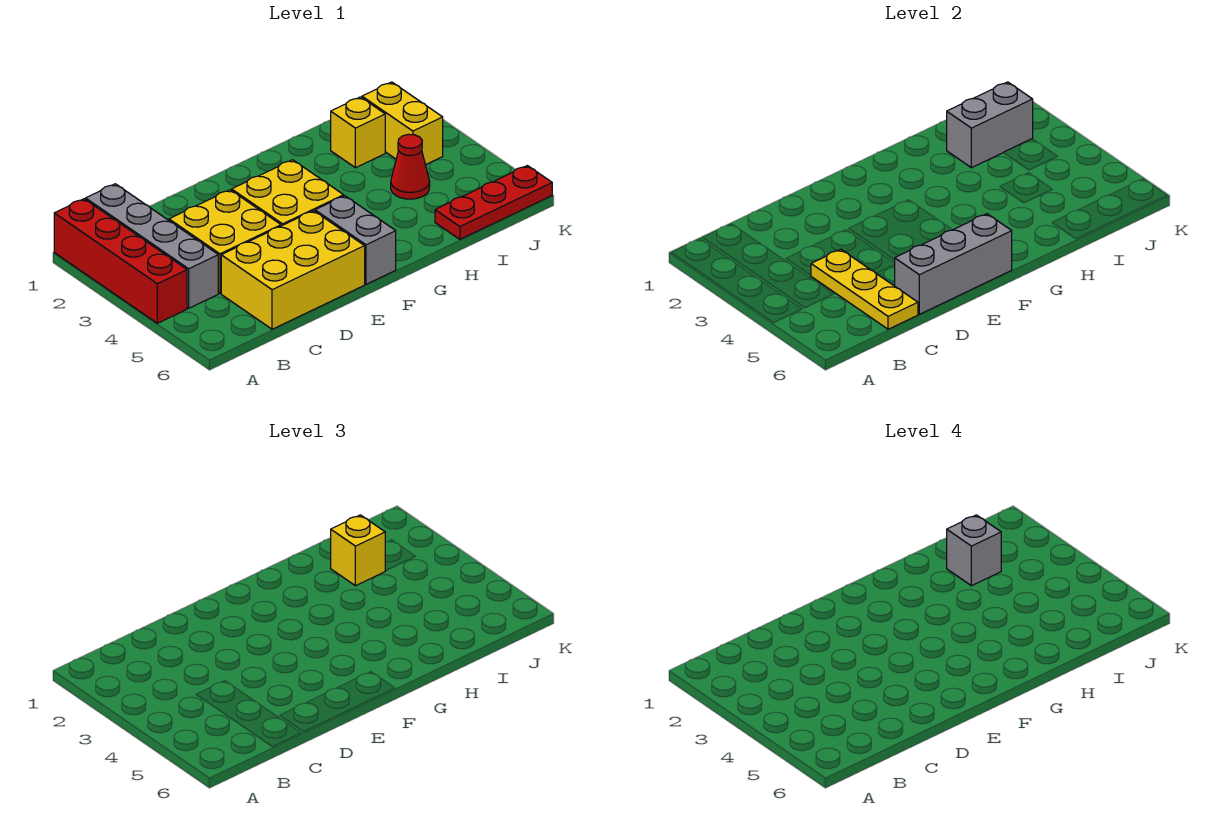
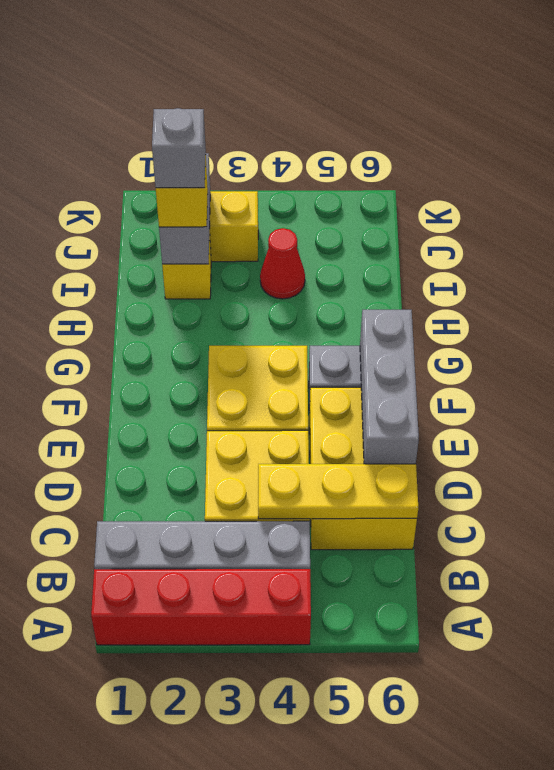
red plate I6:K6 level 1 -> none

